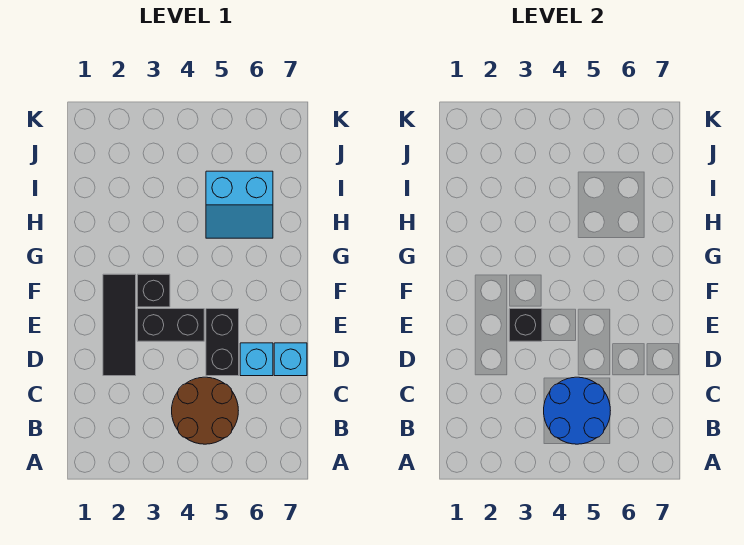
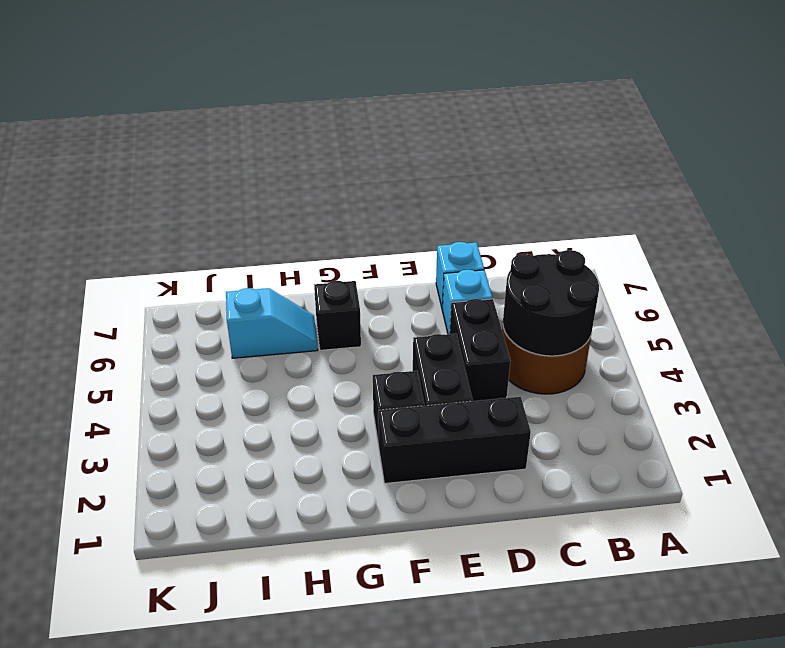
blue round brick B4:C5 level 2 -> black round brick B4:C5 level 2
black tile D2:F2 level 1 -> black brick D2:F2 level 1
black brick D5:E5 level 1 -> black brick D4:D5 level 1
black brick E3 level 2 -> black brick G6 level 1
cyan slope H5:I6 level 1 top I -> cyan slope H6:I6 level 1 top I

